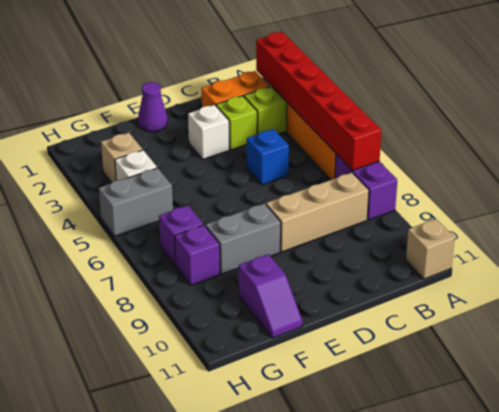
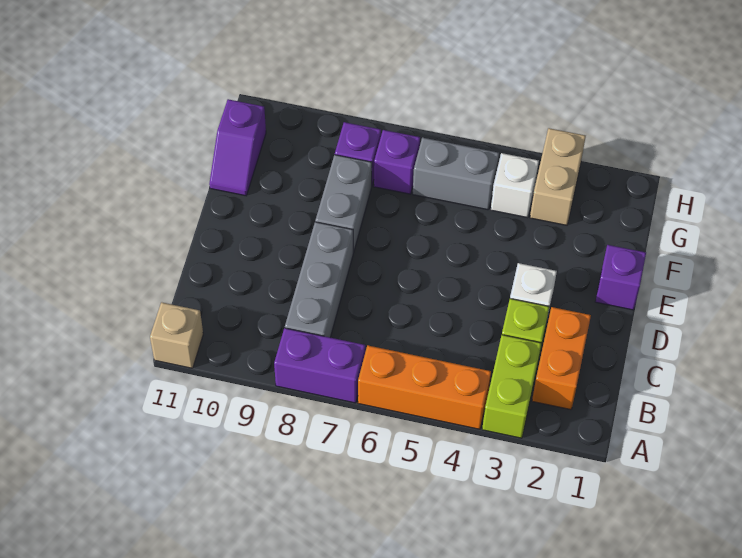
red brick A2:A7 level 2 -> none
tan brick B8:D8 level 1 -> grey brick B8:D8 level 1
blue brick C5 level 1 -> none
purple cone E1 level 1 -> purple brick E1 level 1
purple slope F10:F11 level 1 top 10 -> purple slope F11:G11 level 1 top G
tan brick G3 level 1 -> tan brick G3:H3 level 1
grey brick G5:H5 level 1 -> grey brick G5:G6 level 1

